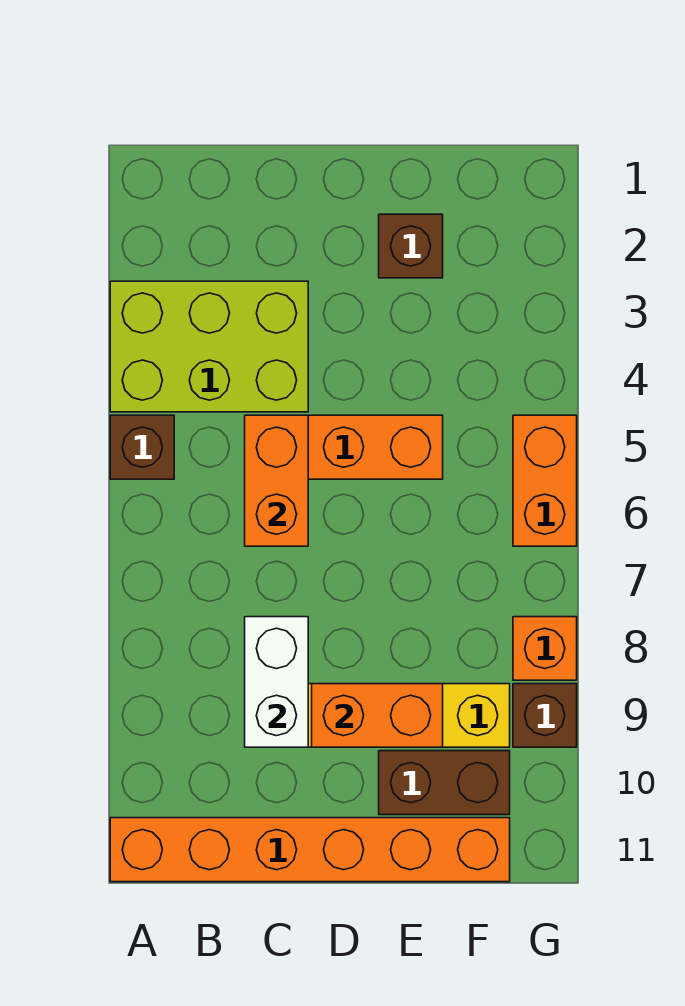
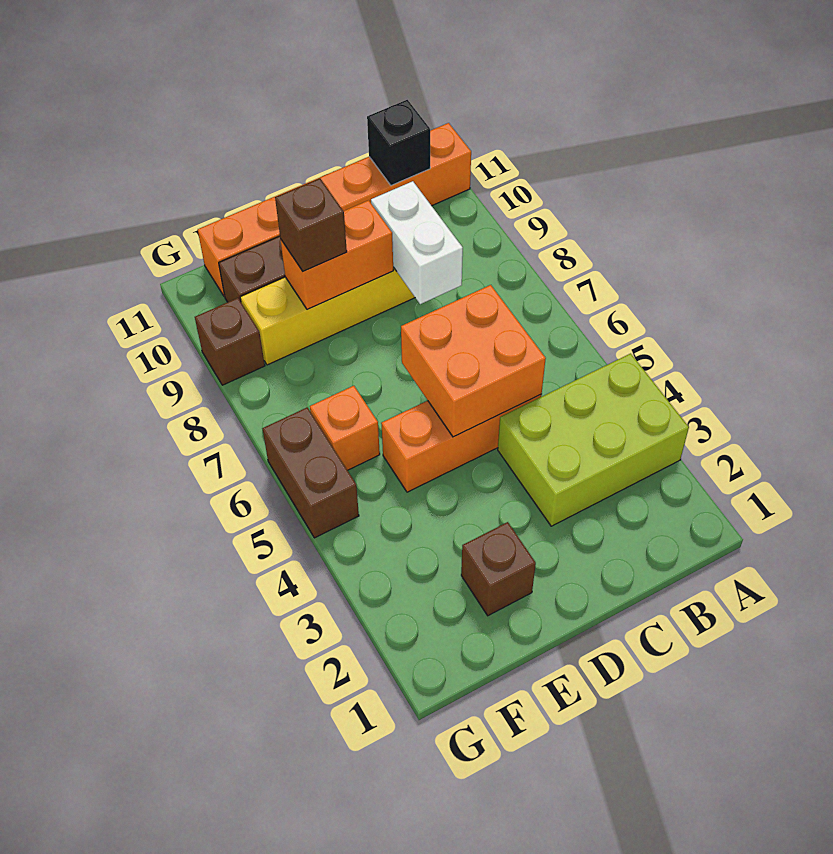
brown brick A5 level 1 -> brown brick E9 level 3
none -> black brick B11 level 2
orange brick C5:C6 level 2 -> orange brick C5:D6 level 2
orange brick G5:G6 level 1 -> brown brick G5:G6 level 1
orange brick G8 level 1 -> orange brick F6 level 1

